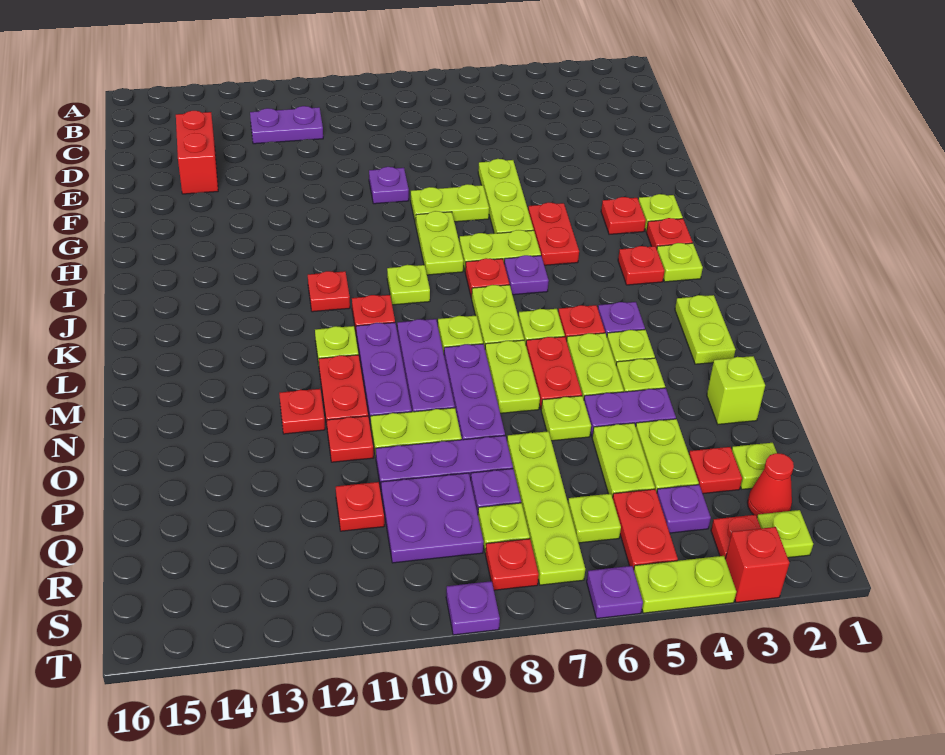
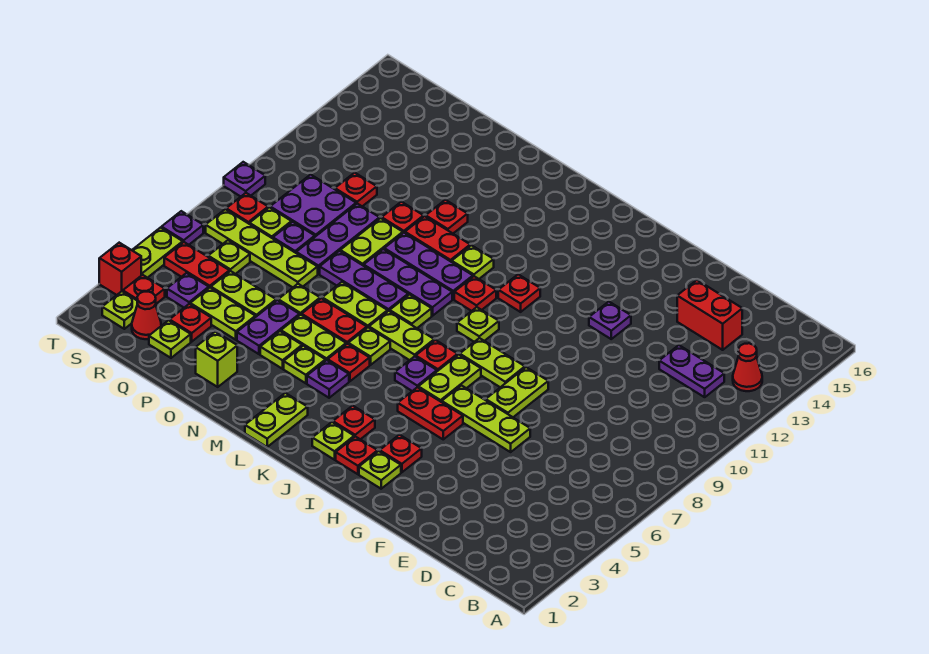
none -> red cone B13 level 1
purple plate C11:C12 level 1 -> purple plate C12:D12 level 1
purple plate F9 level 1 -> purple plate G12 level 1
lime plate L2:M2 level 1 -> lime plate L1:L2 level 1

